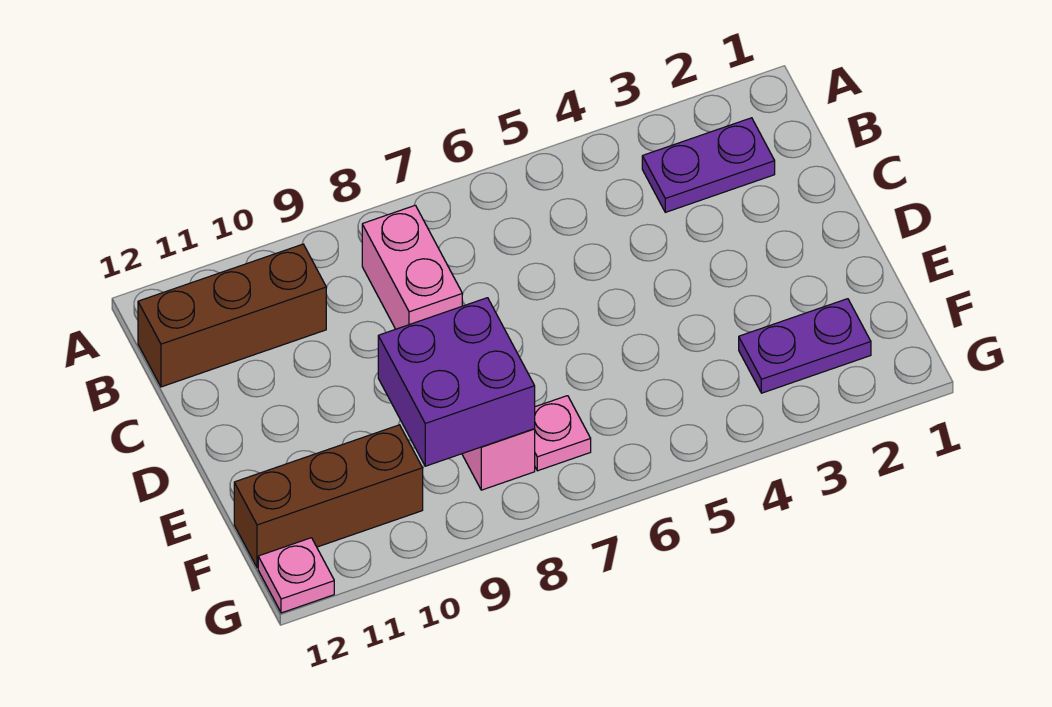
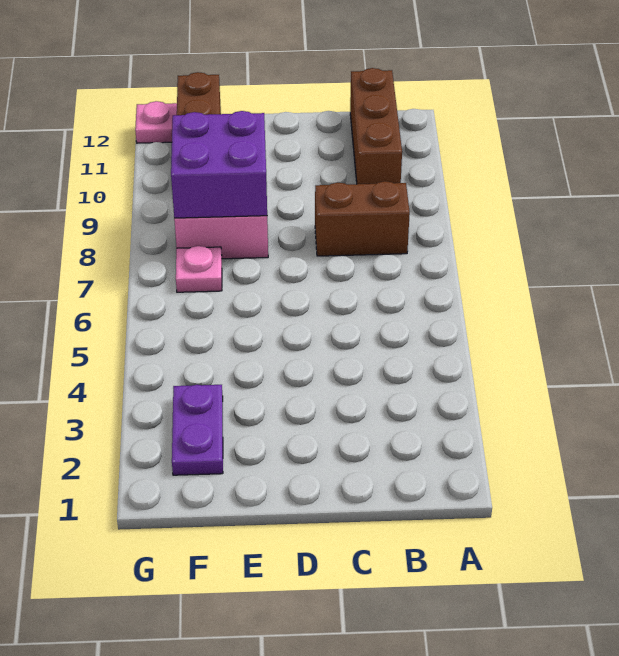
purple plate B2:B3 level 1 -> none
pink brick B8:C8 level 1 -> brown brick B8:C8 level 1

